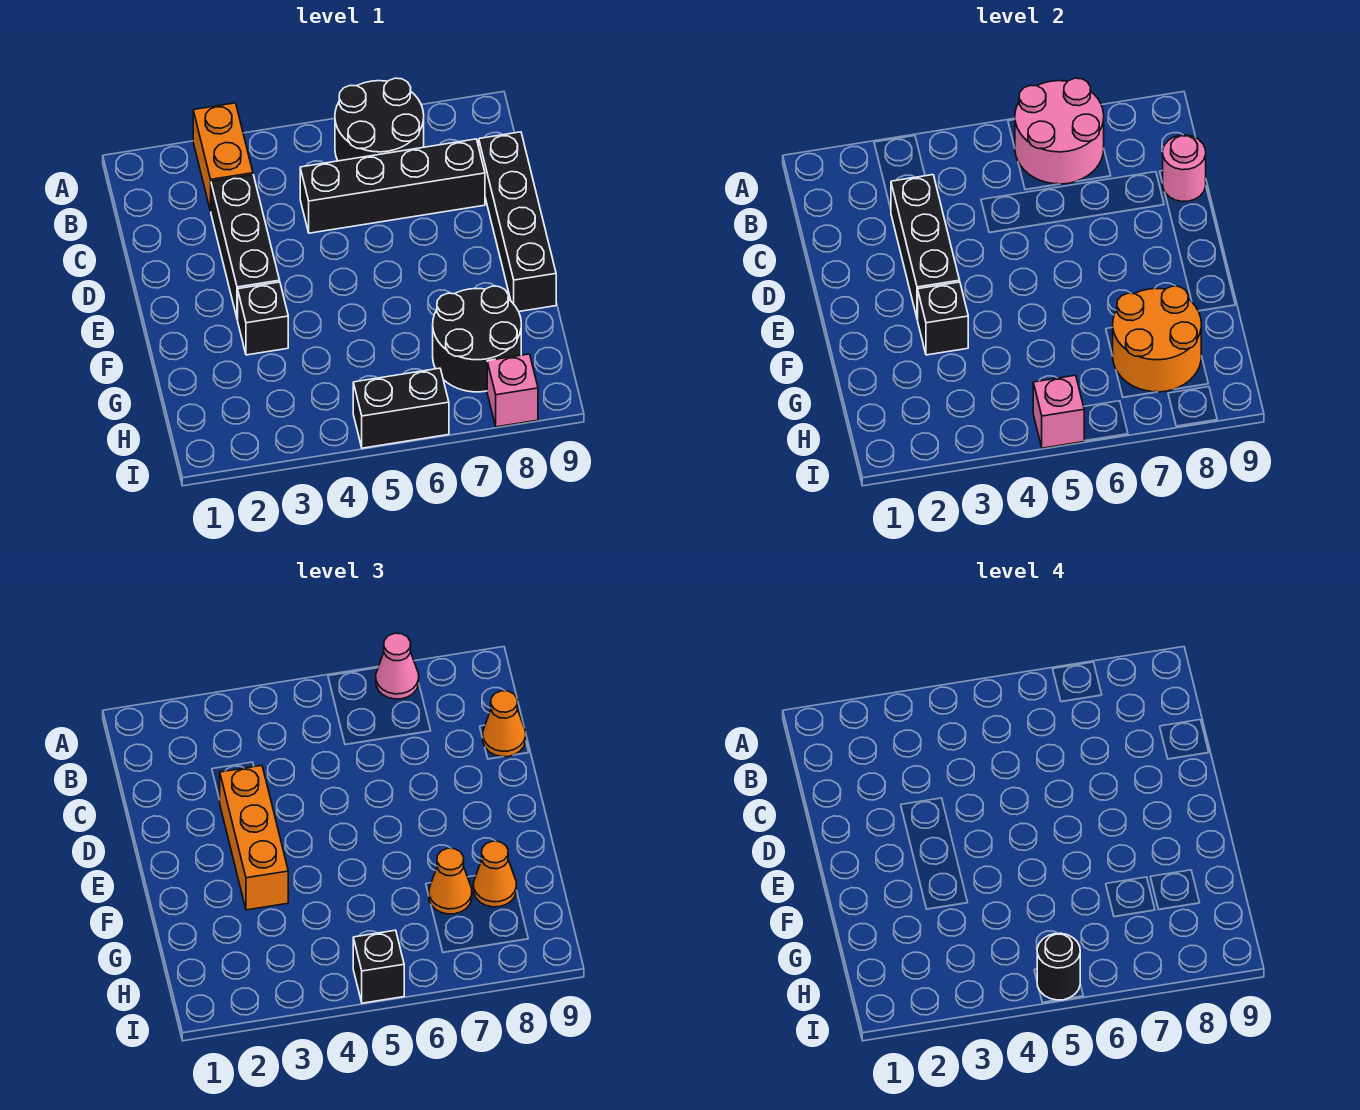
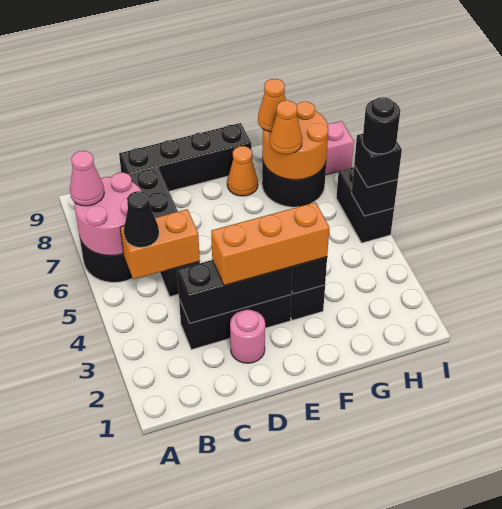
orange brick A3:B3 level 1 -> orange brick B5:C5 level 2
none -> black cone B5 level 3
pink round brick C9 level 2 -> pink round brick D2 level 1
orange cone C9 level 3 -> orange cone F8 level 1
pink brick I5 level 2 -> black brick I5 level 2

